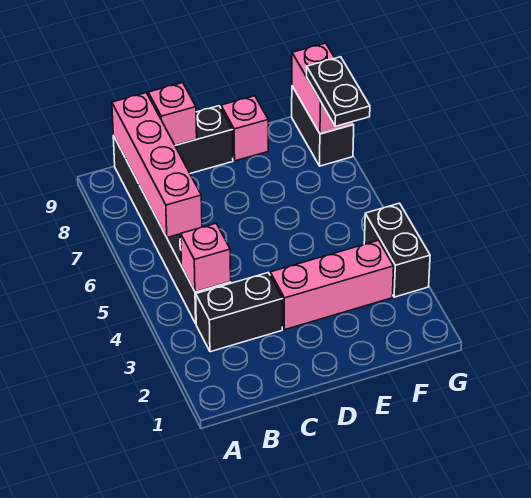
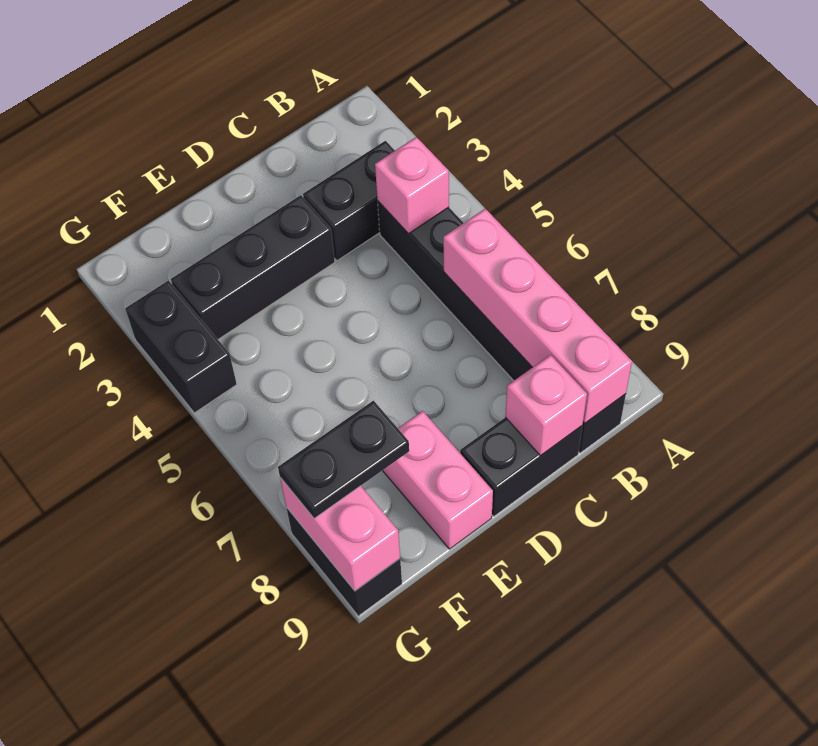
pink brick D3:F3 level 1 -> black brick D3:F3 level 1
pink brick E9 level 1 -> pink brick E8:E9 level 1
black plate G7:G8 level 3 -> black plate F8:G8 level 3

